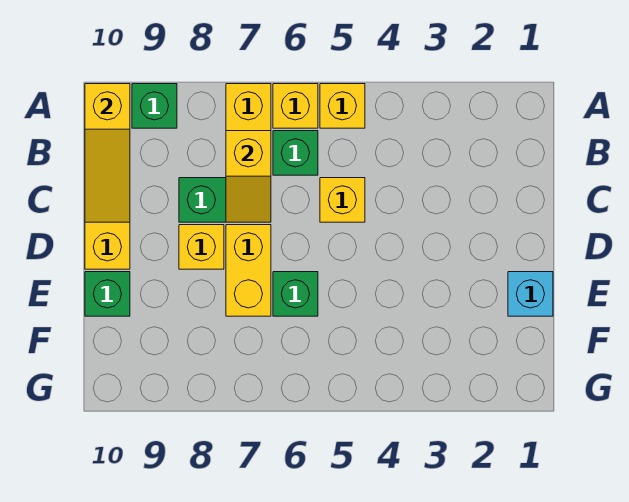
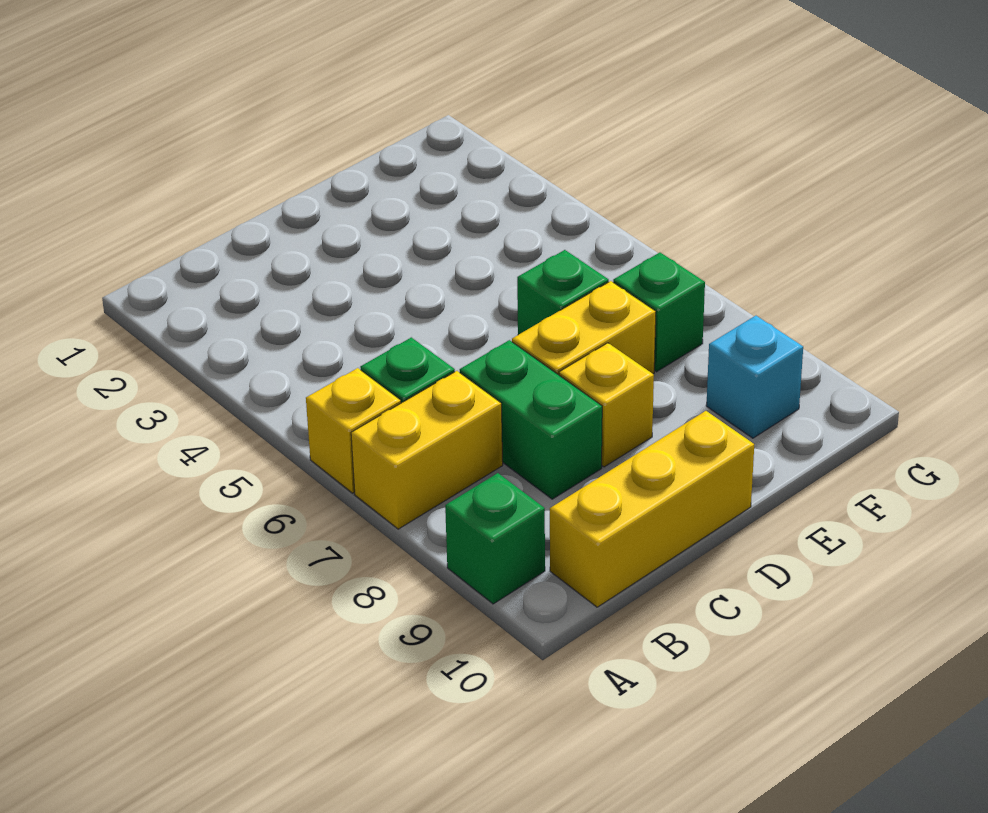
yellow brick A5 level 1 -> none
yellow slope A10:C10 level 2 top A -> none
yellow slope B7:C7 level 2 top B -> none
yellow brick C5 level 1 -> none
cyan brick E1 level 1 -> cyan brick F9 level 1
green brick E10 level 1 -> green brick F7 level 1

